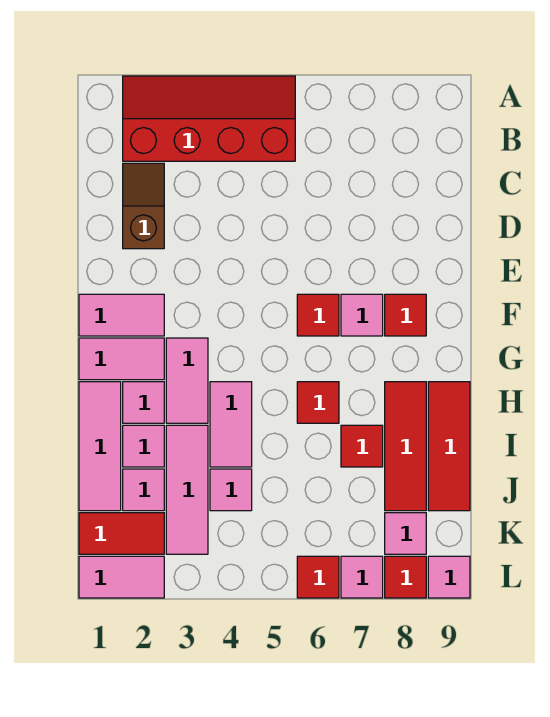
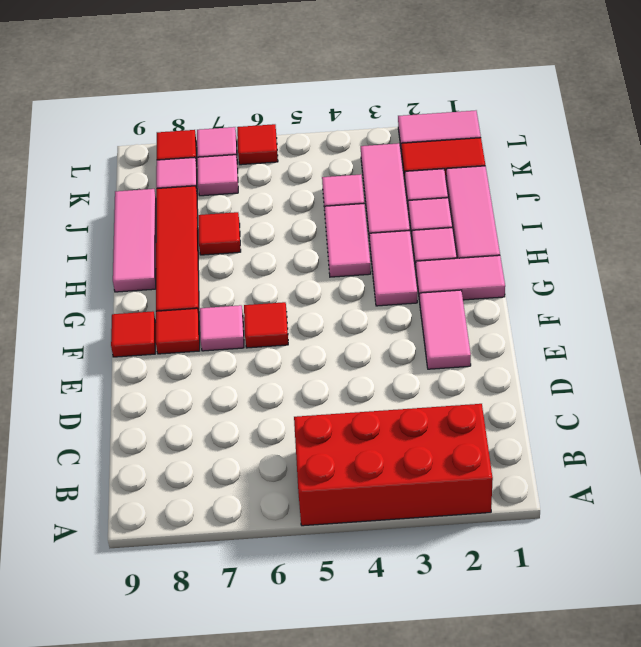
red slope A2:B5 level 1 top B -> red brick A2:B5 level 1
brown slope C2:D2 level 1 top D -> none
pink tile F1:F2 level 1 -> pink tile E2:F2 level 1
red tile H6 level 1 -> red tile F9 level 1
red tile H8:J8 level 1 -> red tile G8:J8 level 1
red tile H9:J9 level 1 -> pink tile H9:J9 level 1
pink tile L9 level 1 -> pink tile K7 level 1

